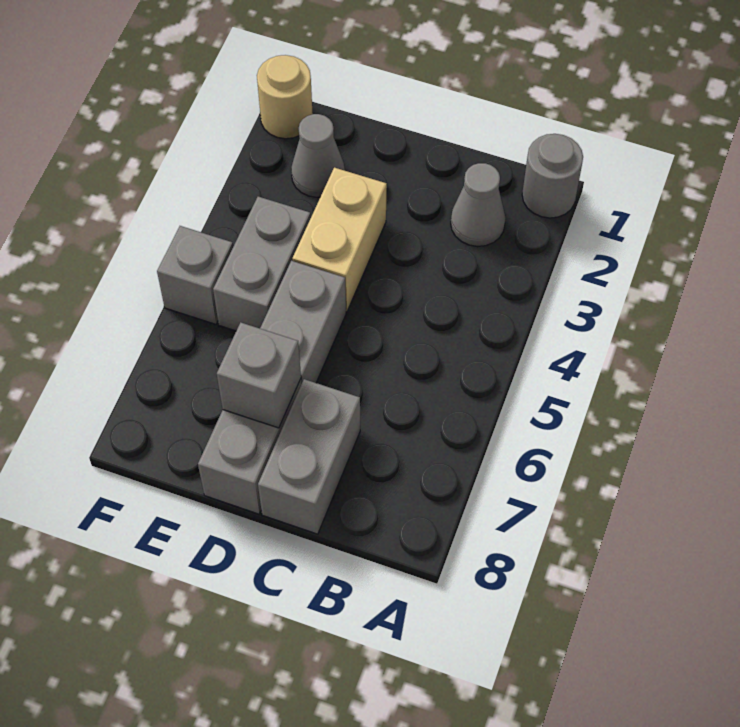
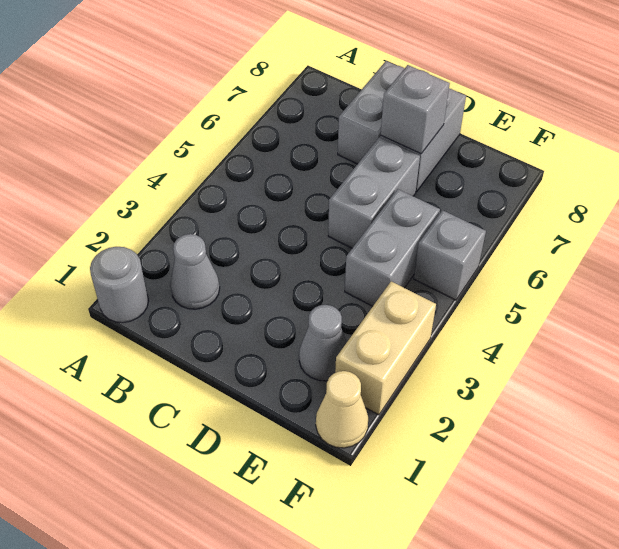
tan brick D3:D4 level 1 -> tan brick F2:F3 level 1
tan round brick F1 level 1 -> tan cone F1 level 1

